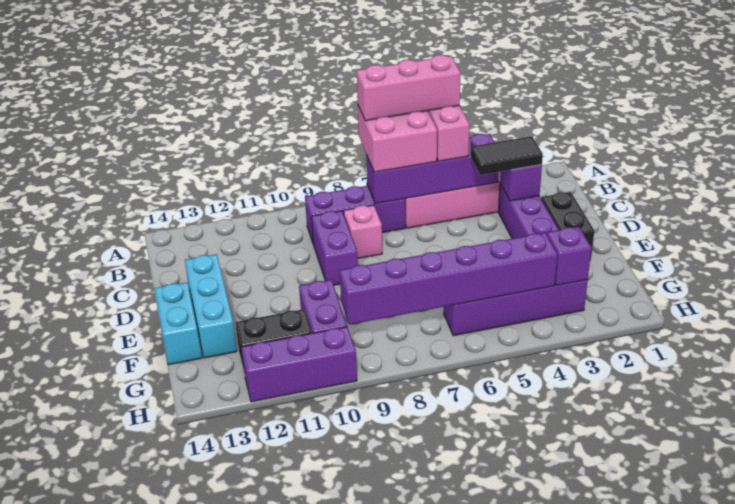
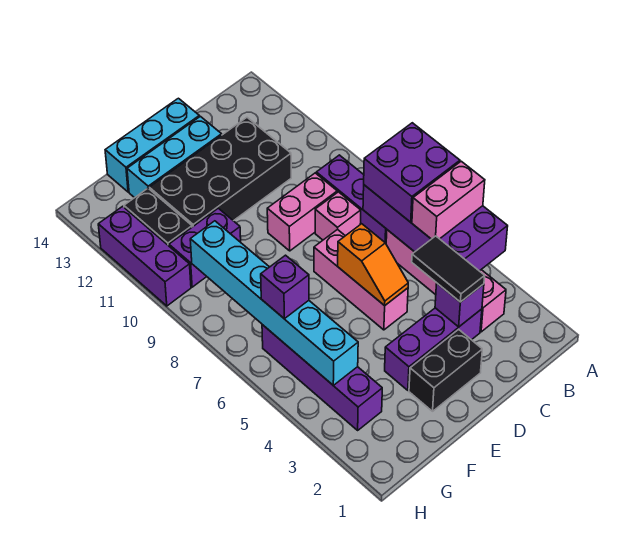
pink brick A5:A7 level 4 -> pink brick D5:D7 level 1
pink brick A6:B7 level 3 -> purple brick A6:B7 level 3
purple brick B4:B7 level 2 -> purple brick A4:B7 level 2
purple brick C9:D9 level 1 -> pink brick C9:D9 level 1
none -> black brick C11:F12 level 1
none -> orange slope D5:D6 level 2 top 6
cyan brick E14:F14 level 1 -> cyan brick D14:F14 level 1
purple brick G3 level 2 -> purple brick G6 level 3
purple brick G4:G9 level 2 -> cyan brick G4:G9 level 2

